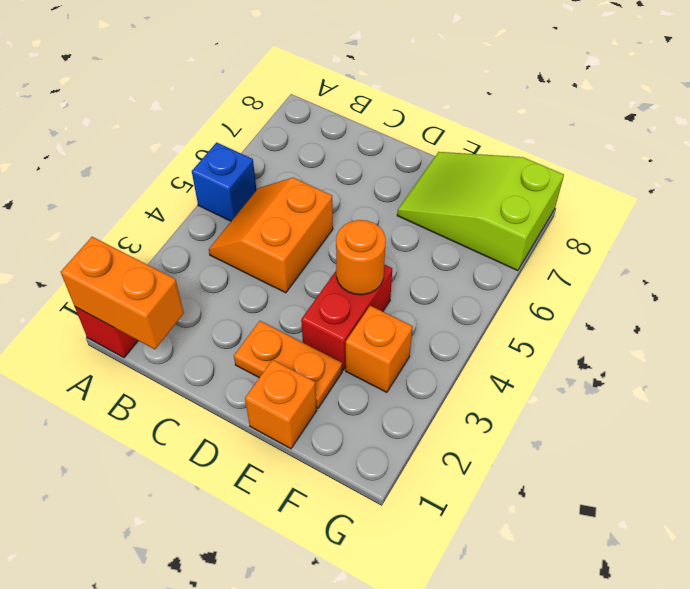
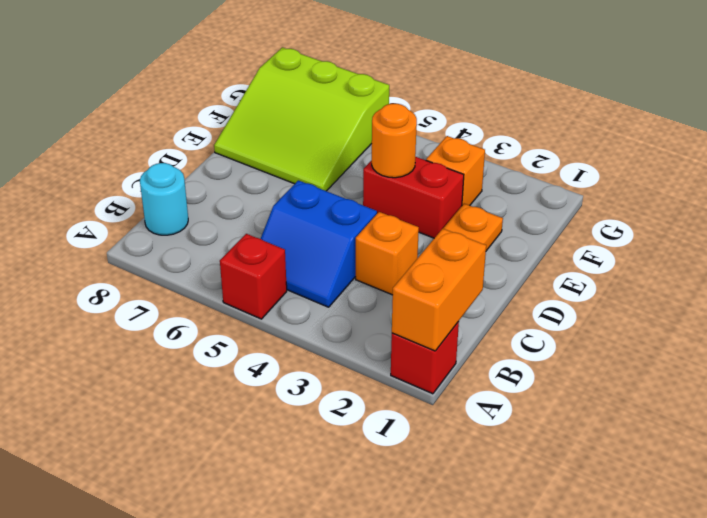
blue brick A5 level 1 -> red brick A5 level 1
orange slope B4:C5 level 1 top C -> blue slope B4:C5 level 1 top C
none -> cyan round brick B8 level 1
orange brick E1 level 1 -> orange brick C3 level 1
lime slope E7:G8 level 1 top G -> lime slope E6:G8 level 1 top G

